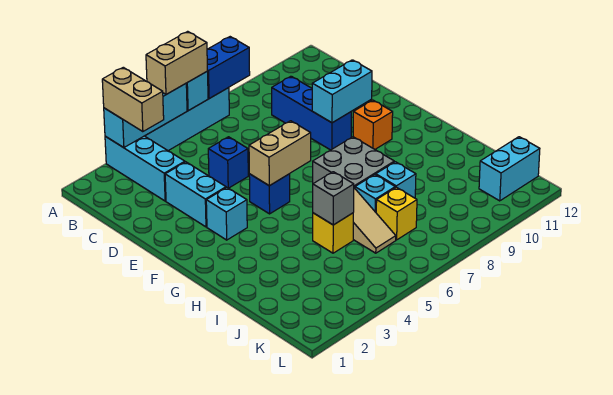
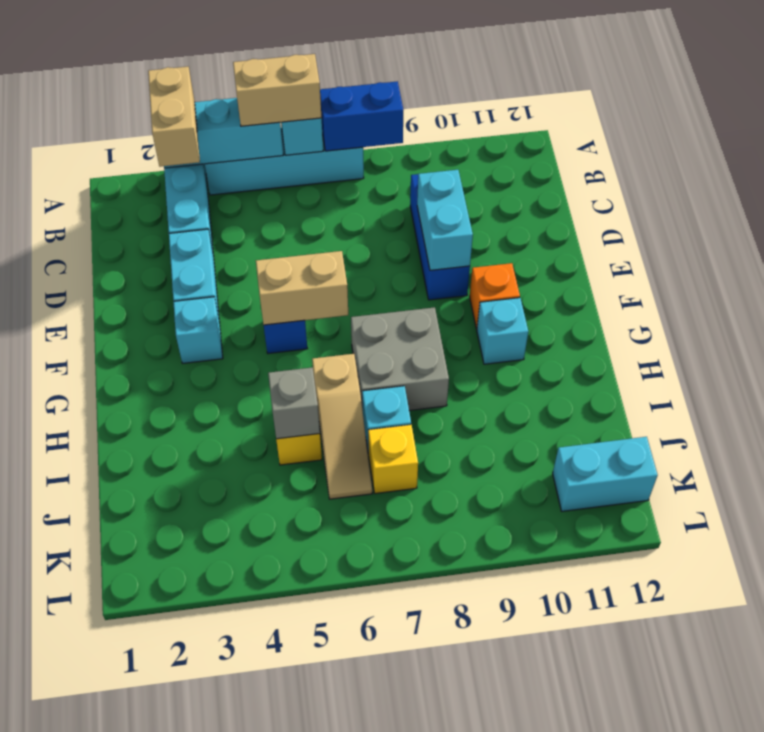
blue brick D5 level 1 -> none
cyan brick E9:E10 level 2 -> cyan brick D9:E9 level 2
cyan brick I8 level 1 -> cyan brick G10 level 1

